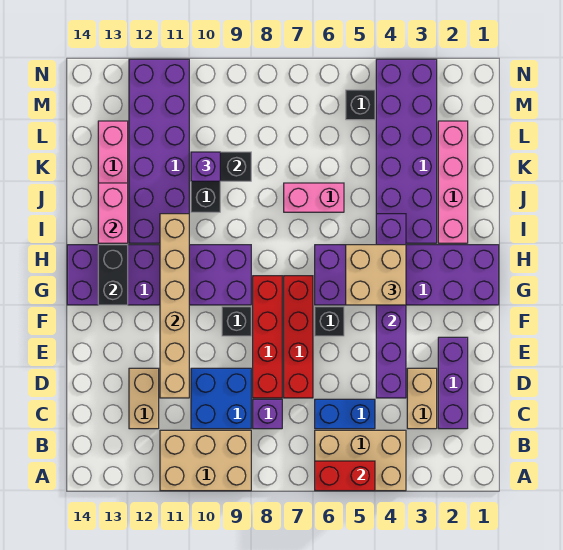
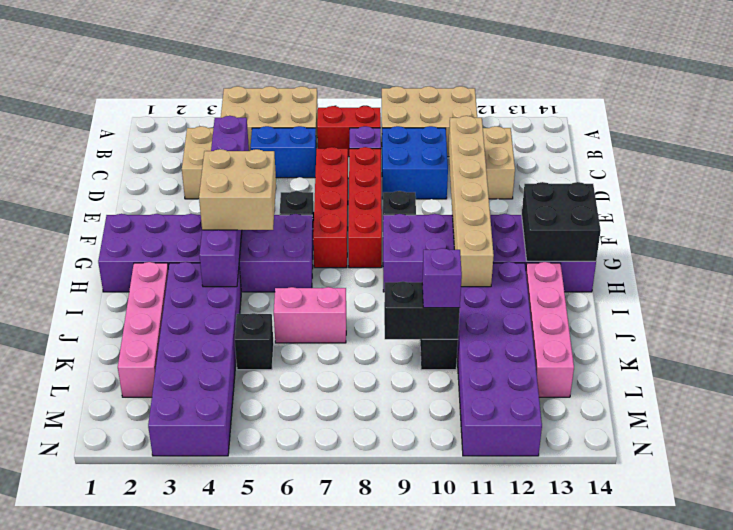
red brick A5:A6 level 2 -> red brick B7:B8 level 1
purple brick C2:E2 level 1 -> none
black brick G13:H13 level 2 -> black brick G13:H14 level 2
pink brick I13:J13 level 2 -> none
black brick M5 level 1 -> black brick K5 level 1

